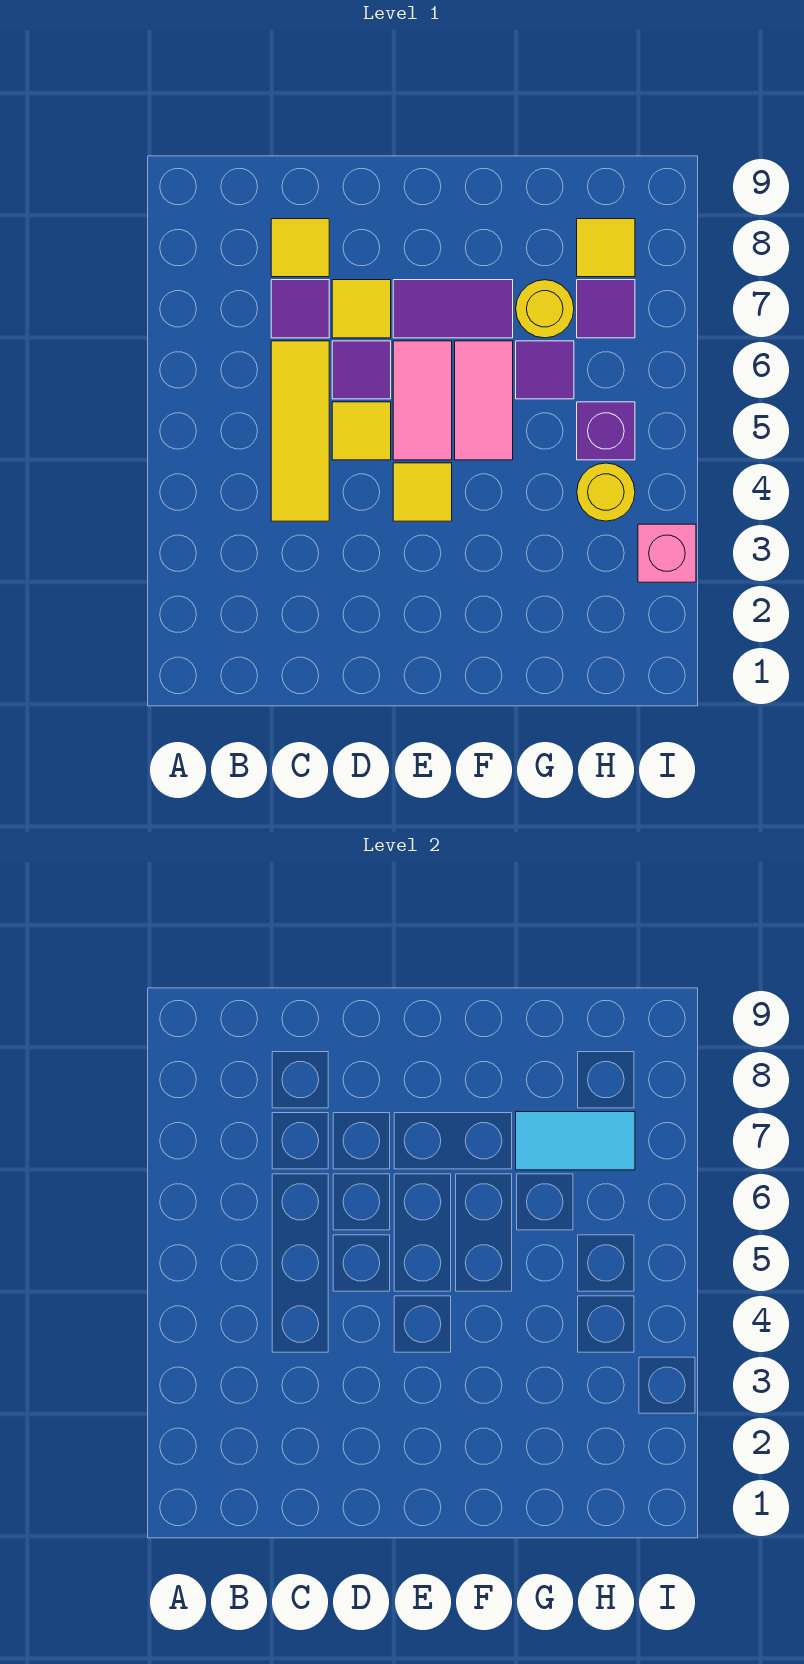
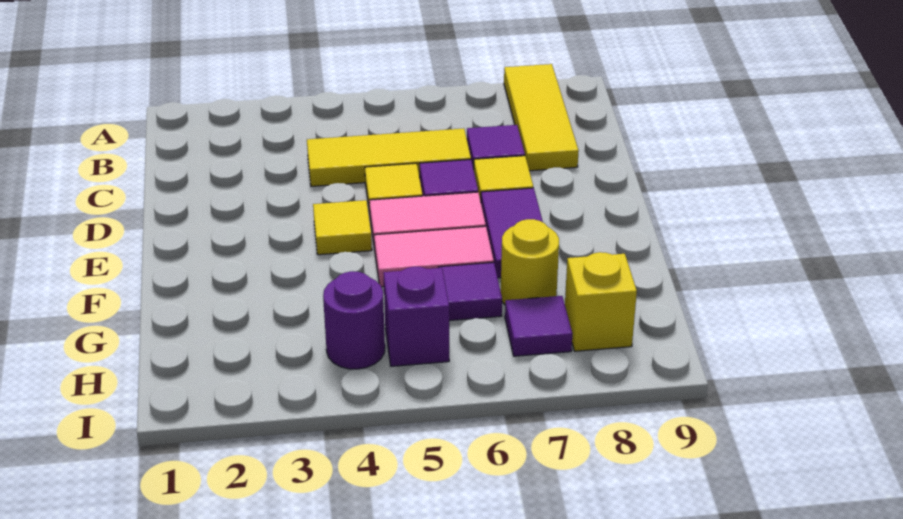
yellow tile C8 level 1 -> yellow tile A8:C8 level 1
cyan tile G7:H7 level 2 -> none
yellow round brick H4 level 1 -> purple round brick H4 level 1
yellow tile H8 level 1 -> yellow brick H8 level 1
pink brick I3 level 1 -> none

